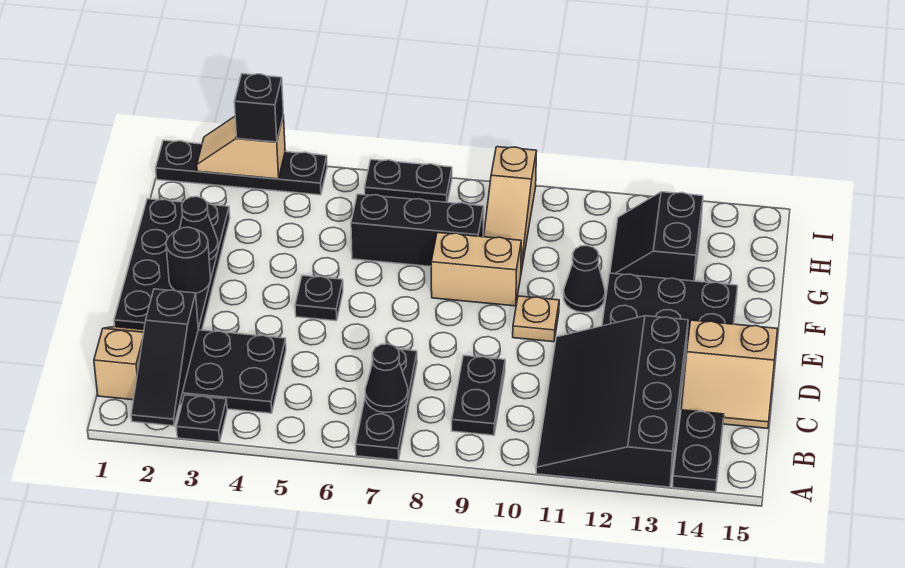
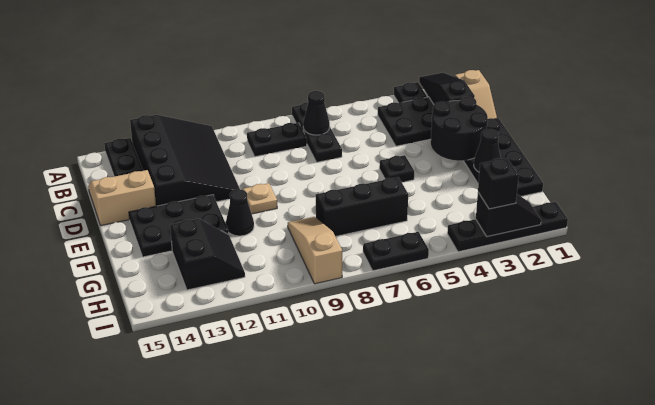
black plate B9:C9 level 1 -> black plate B8:B9 level 1
black round brick E2 level 2 -> black round brick D2:E3 level 2
tan brick F8:F9 level 1 -> none
tan slope I2:I3 level 2 top 3 -> black slope I2:I3 level 2 top 3

